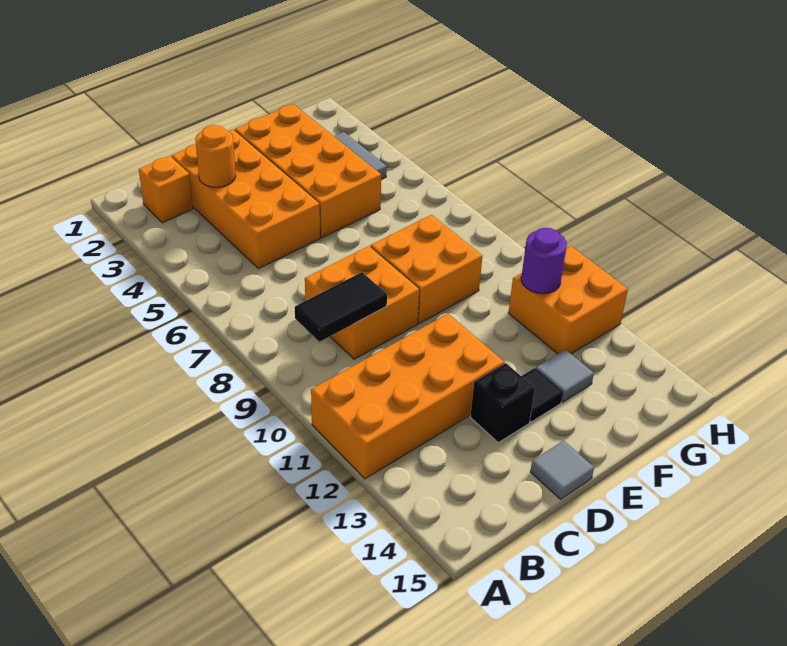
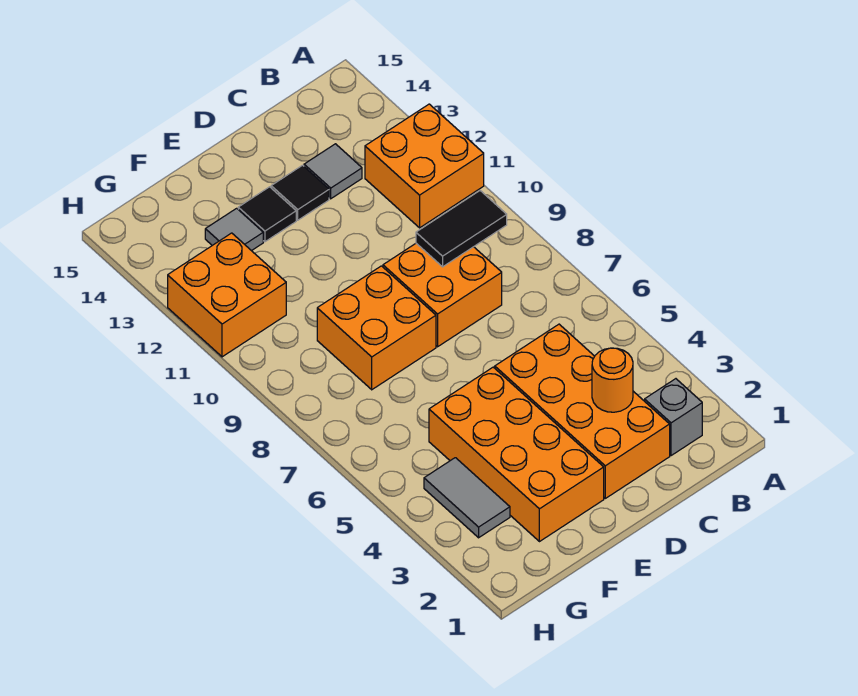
orange brick A11:D12 level 1 -> orange brick A11:B12 level 1
orange brick B2 level 1 -> grey brick B2 level 1
black brick D13 level 1 -> black tile D13 level 1
grey tile D15 level 1 -> grey tile C13 level 1
purple round brick G11 level 2 -> none

